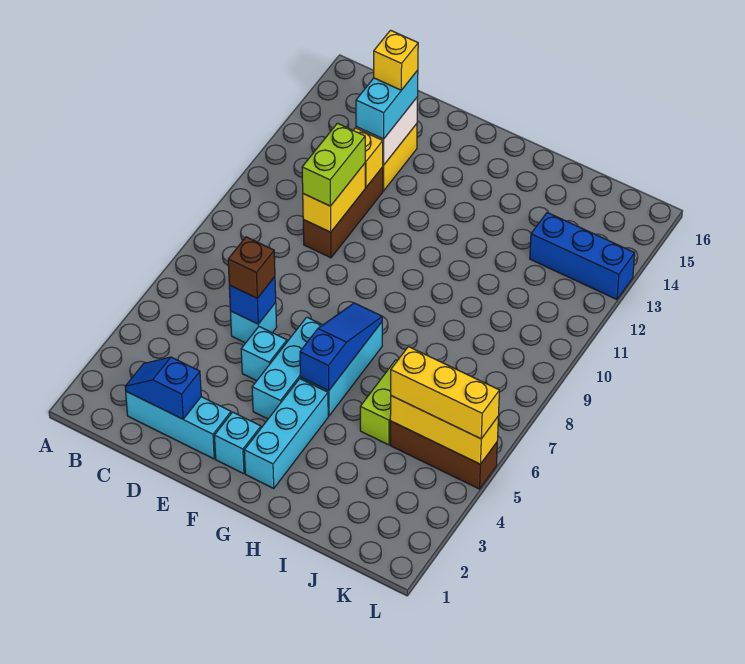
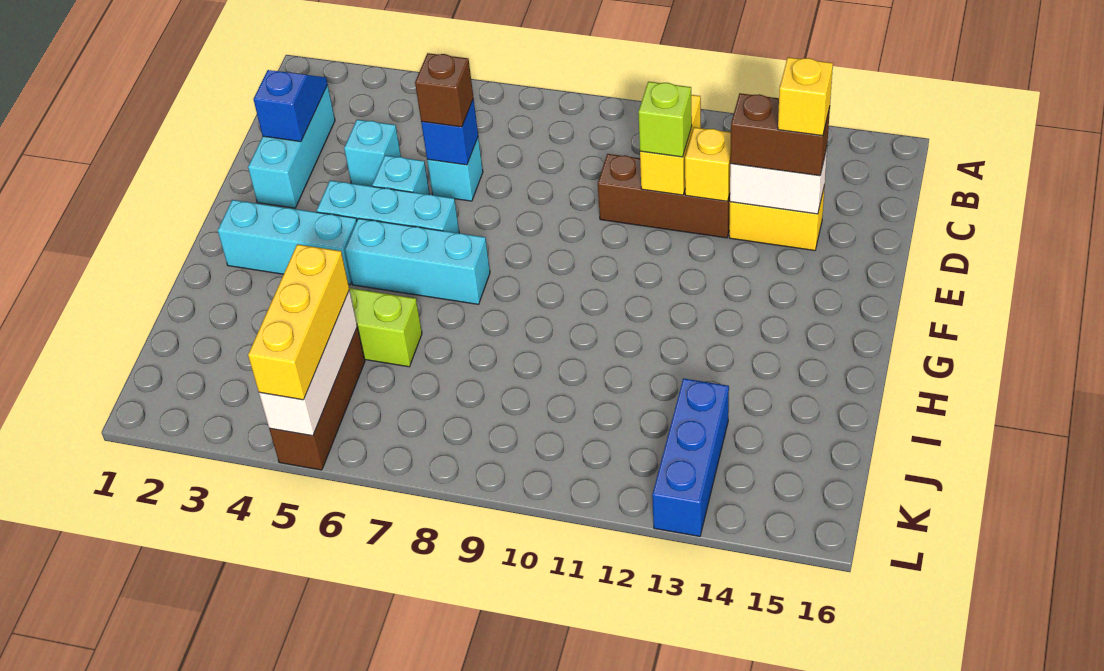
yellow brick D10:D11 level 2 -> yellow brick C11:D11 level 2
lime brick D10:D11 level 3 -> lime brick D11 level 3
cyan brick D13:D14 level 3 -> brown brick D13:D14 level 3
cyan brick F2 level 1 -> cyan brick D4 level 1
blue slope G5:G7 level 2 top 5 -> none
yellow brick J5:L5 level 2 -> white brick J5:L5 level 2

